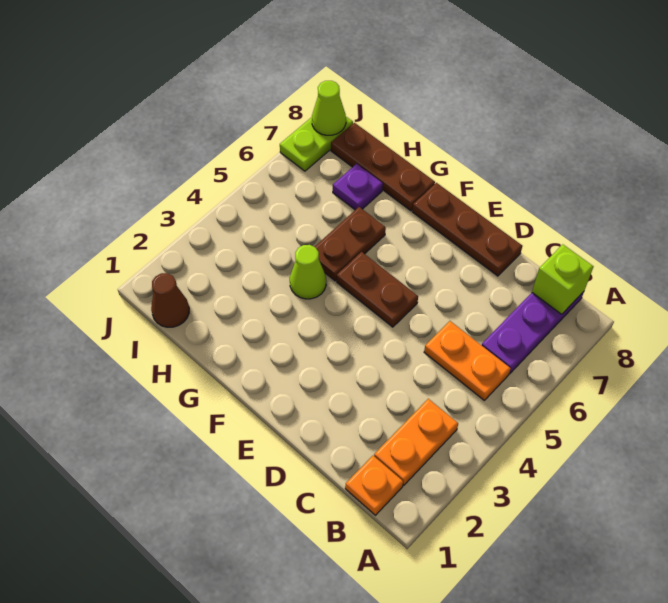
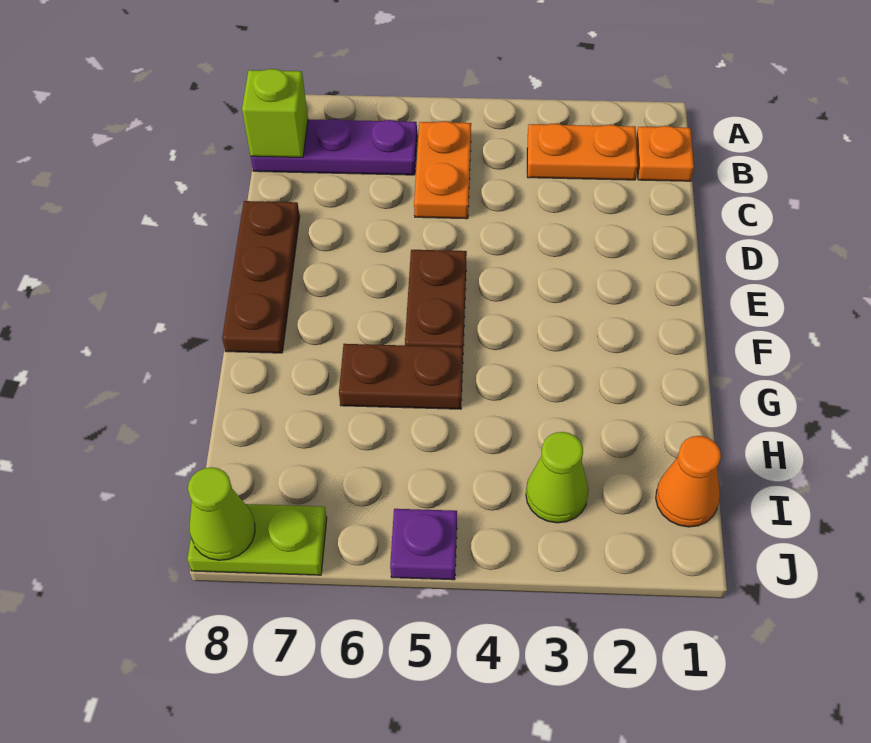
lime cone G4 level 1 -> lime cone I3 level 1
brown plate G8:I8 level 1 -> none
purple plate H7 level 1 -> purple plate J5 level 1
brown cone I1 level 1 -> orange cone I1 level 1

